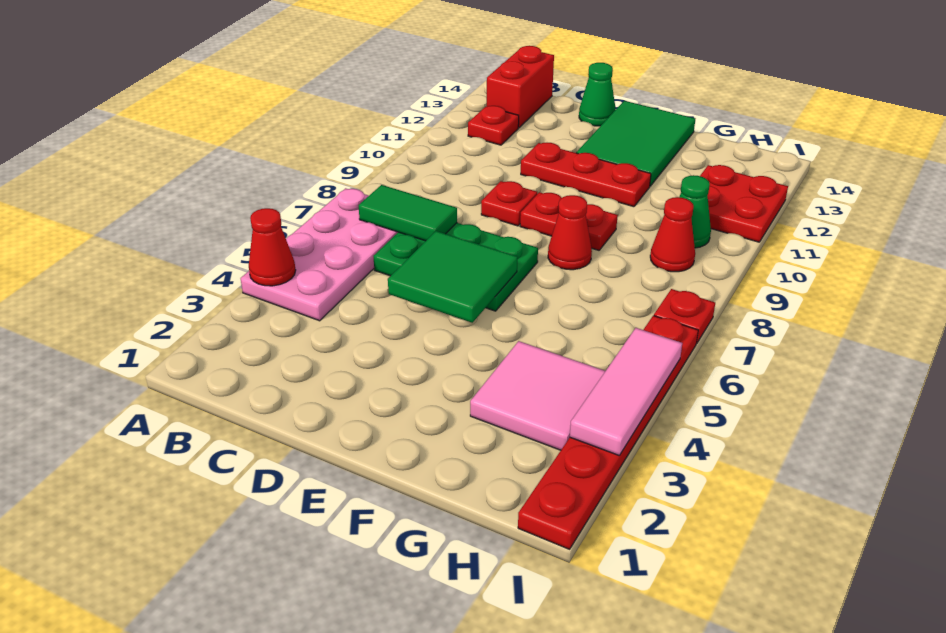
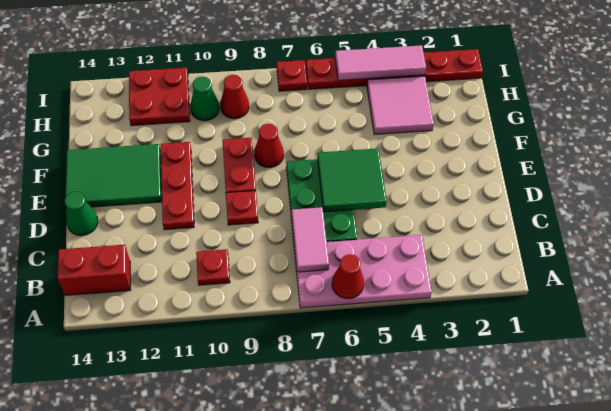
red cone A4 level 2 -> red cone A6 level 2
green tile B7:C7 level 2 -> pink tile B7:C7 level 2
red plate B12 level 1 -> red plate B10 level 1

